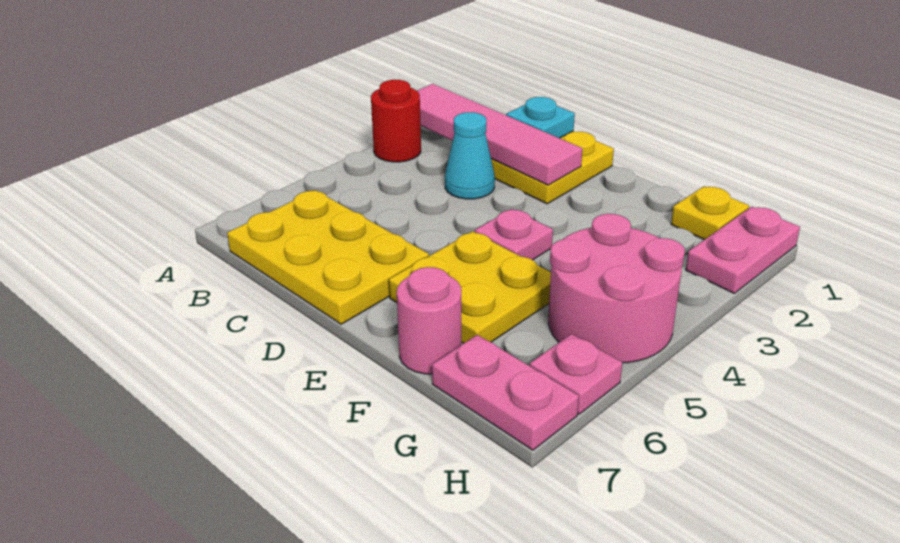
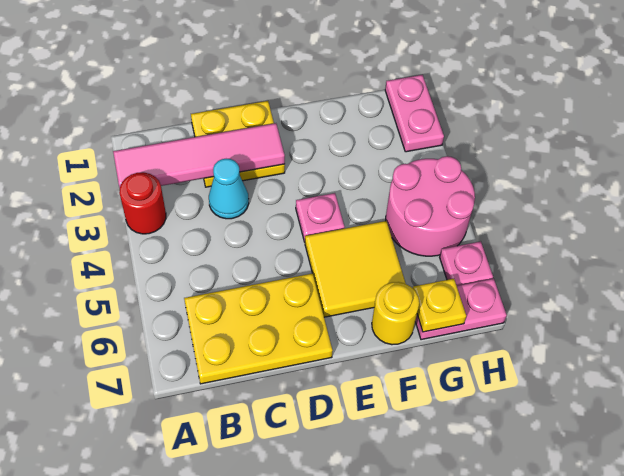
cyan plate C1 level 2 -> none
yellow plate E5:F6 level 1 -> yellow tile E5:F6 level 1
pink round brick F7 level 1 -> yellow round brick F7 level 1
yellow plate G1 level 1 -> yellow plate G7 level 2

